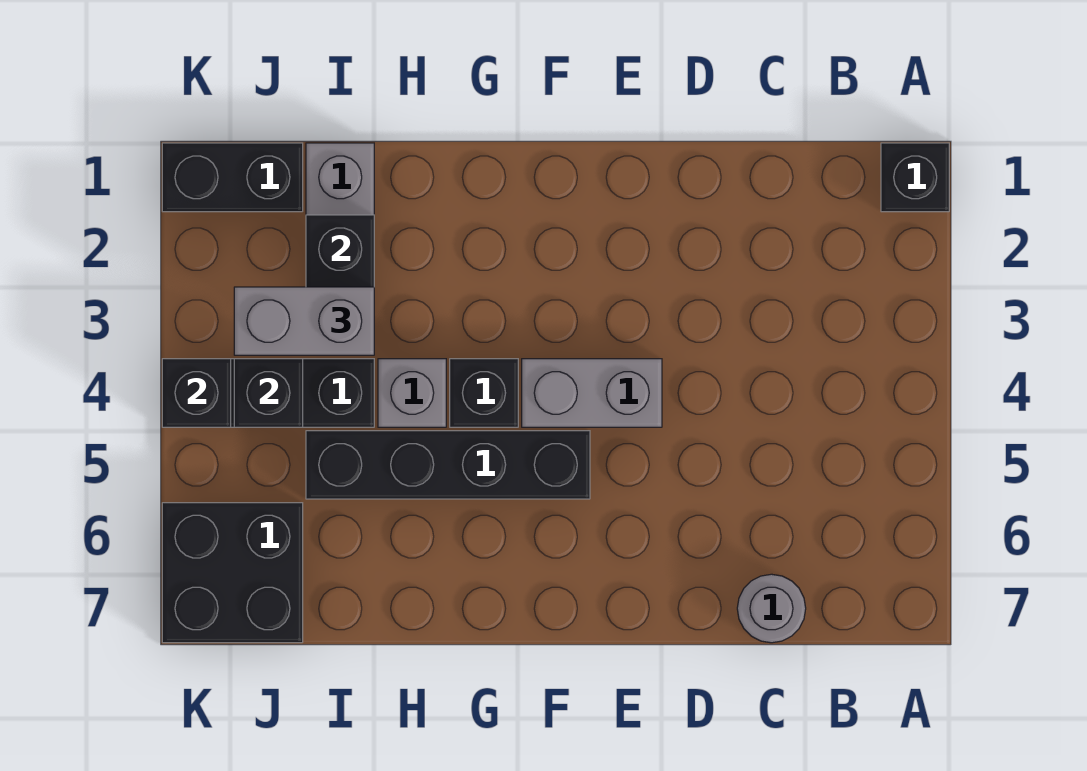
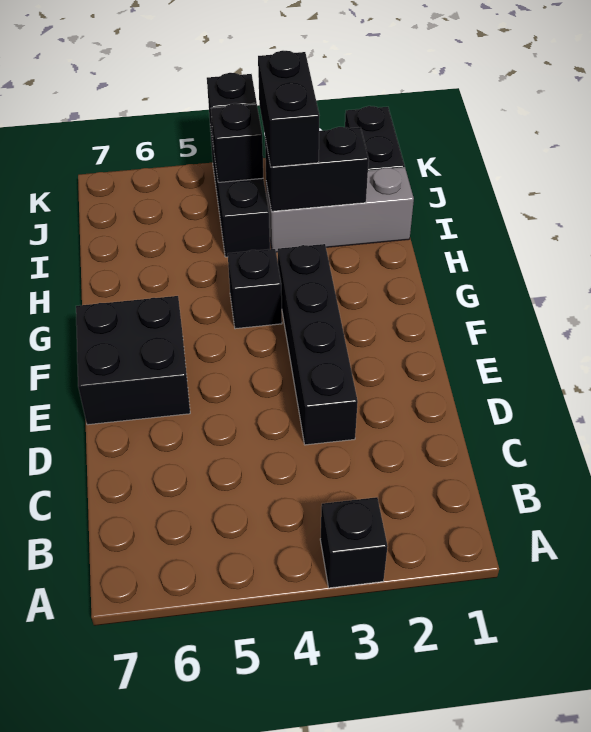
black brick A1 level 1 -> black brick A3 level 1
grey round brick C7 level 1 -> none
grey brick E4:F4 level 1 -> none
black brick F5:I5 level 1 -> black brick D3:G3 level 1
grey brick H4 level 1 -> none
grey brick I3:J3 level 3 -> black brick I3:J3 level 3
black brick J6:K7 level 1 -> black brick E6:F7 level 1

